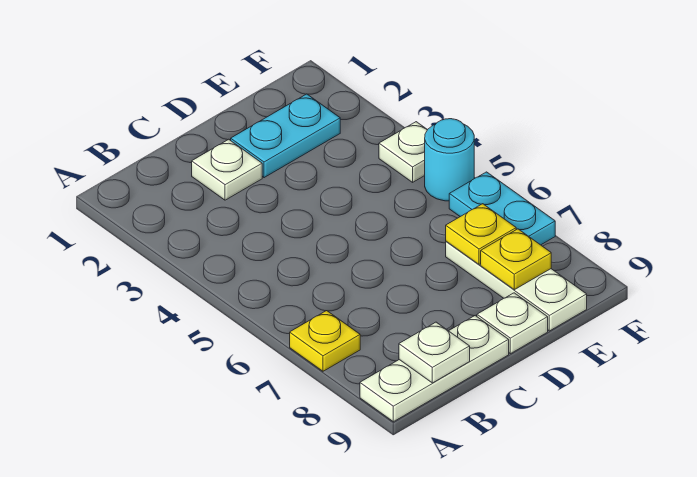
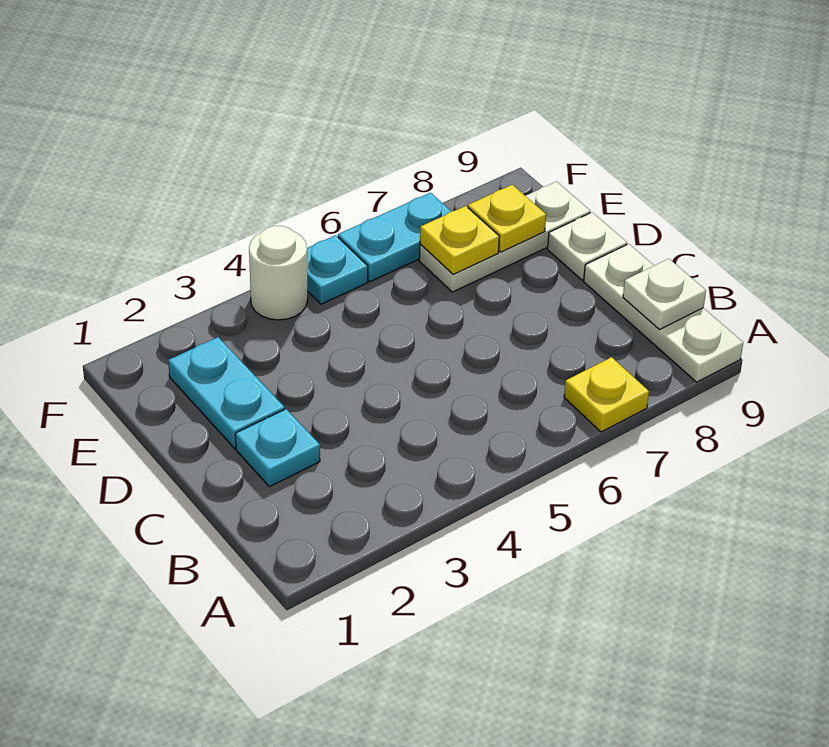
white plate C2 level 1 -> cyan plate C2 level 1
white plate F4 level 1 -> white round brick F4 level 1
cyan round brick F5 level 1 -> cyan plate F5 level 1

